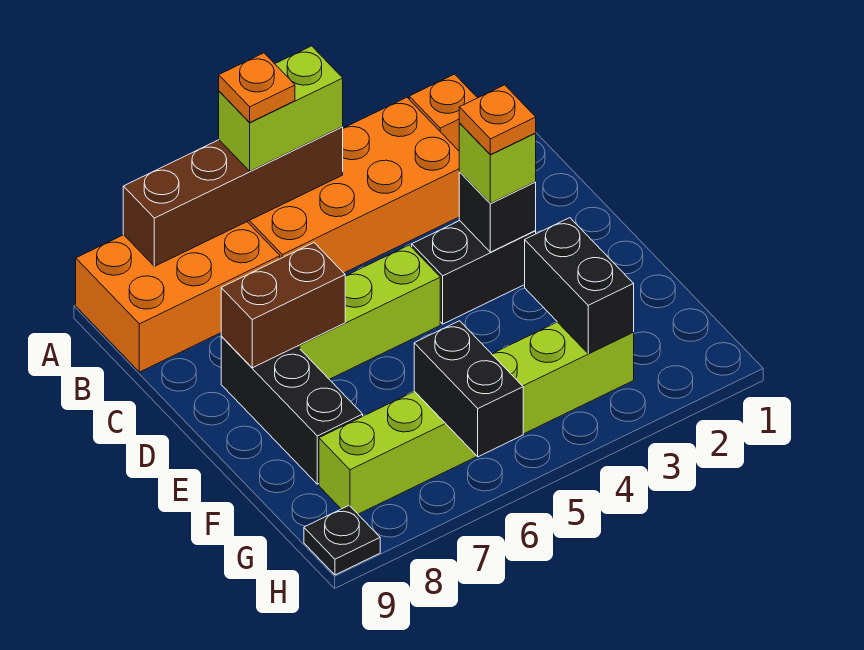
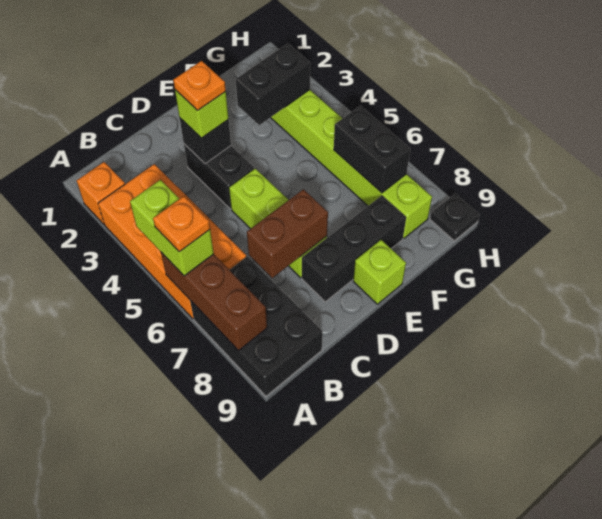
brown brick A5:A8 level 2 -> brown brick A6:A8 level 2
orange brick A7:B9 level 1 -> black brick A7:B9 level 1
brown brick D7:D8 level 2 -> brown brick C7:D7 level 2
none -> lime brick E9 level 1
black brick G6:H6 level 2 -> black brick G6:G7 level 2

